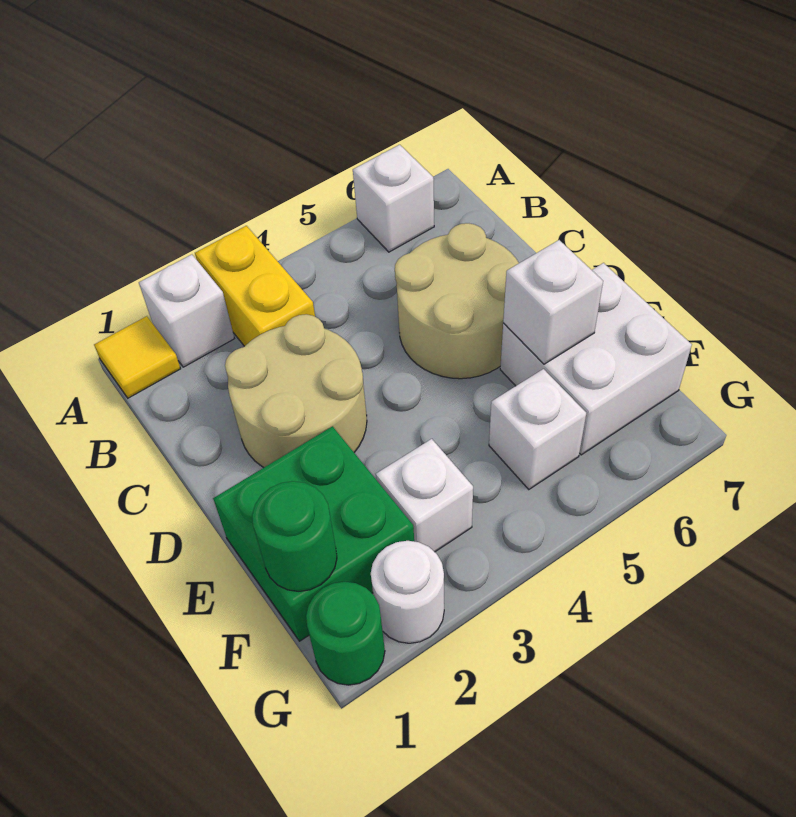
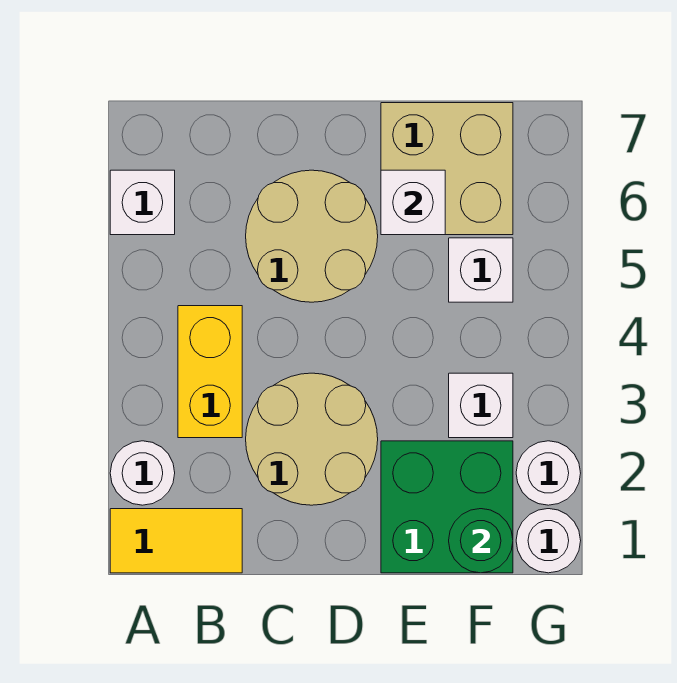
yellow tile A1 level 1 -> yellow tile A1:B1 level 1
white brick A2 level 1 -> white round brick A2 level 1
yellow brick A3:B3 level 1 -> yellow brick B3:B4 level 1
white brick E6:F7 level 1 -> tan brick E6:F7 level 1
green round brick G1 level 1 -> white round brick G1 level 1

